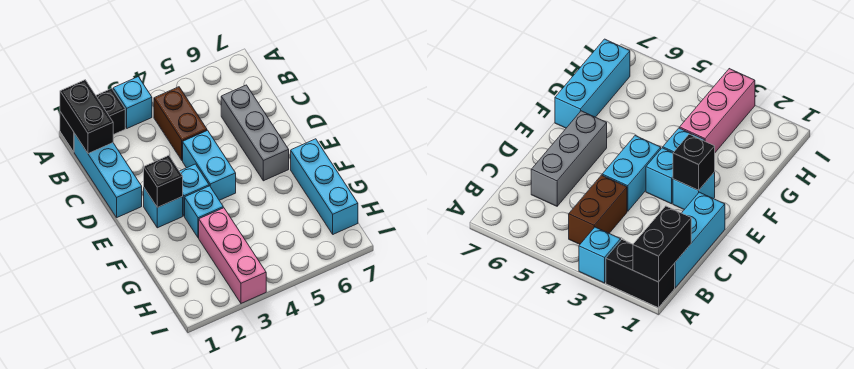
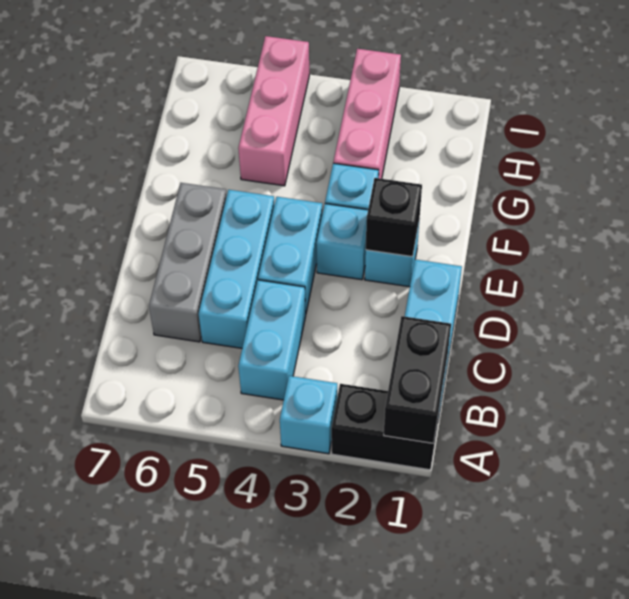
brown brick B4:C4 level 1 -> cyan brick B4:C4 level 1
cyan brick F7:H7 level 1 -> cyan brick C5:E5 level 1
none -> pink brick G5:I5 level 1

